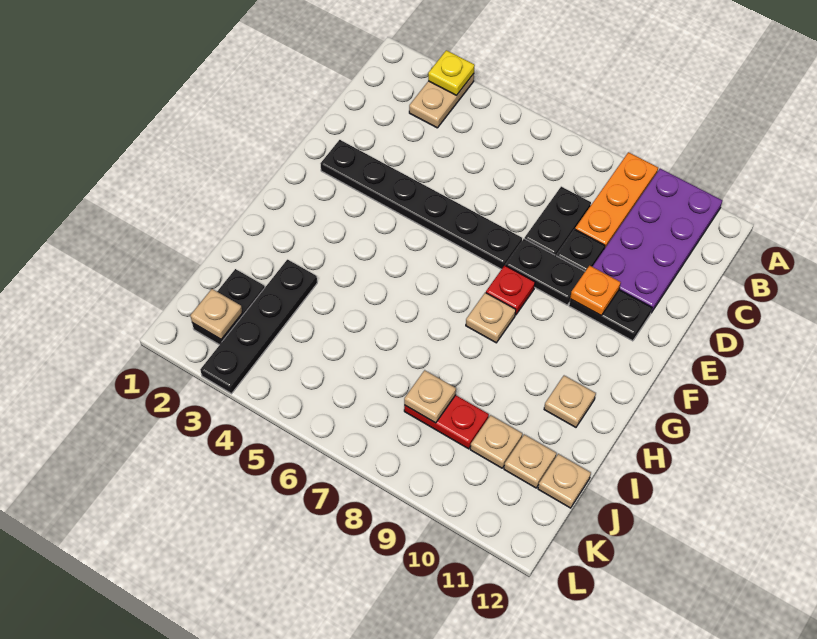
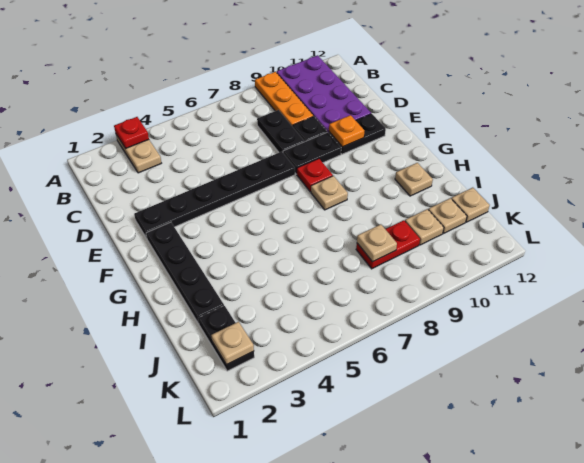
yellow plate A3 level 2 -> red plate A3 level 2
black plate I3:L3 level 1 -> black plate F2:I2 level 1

